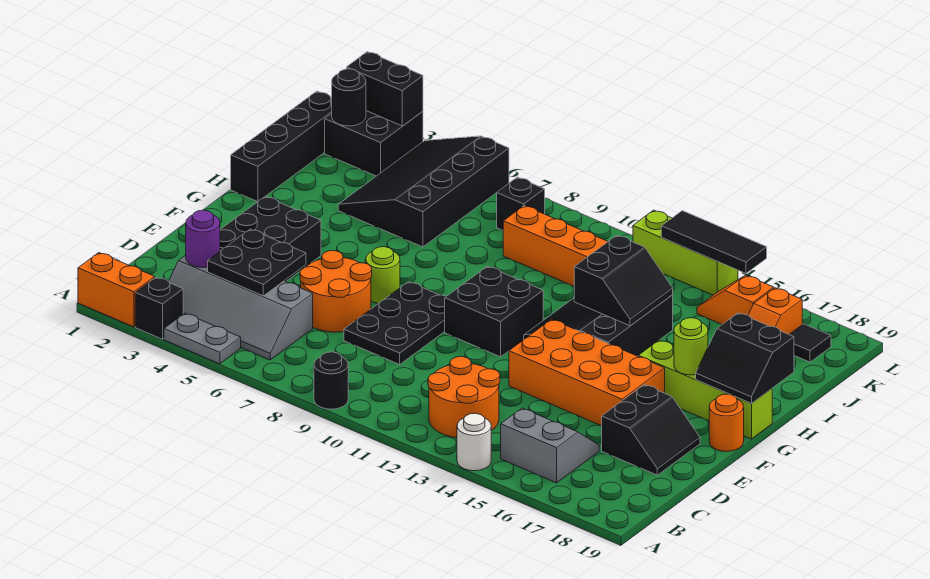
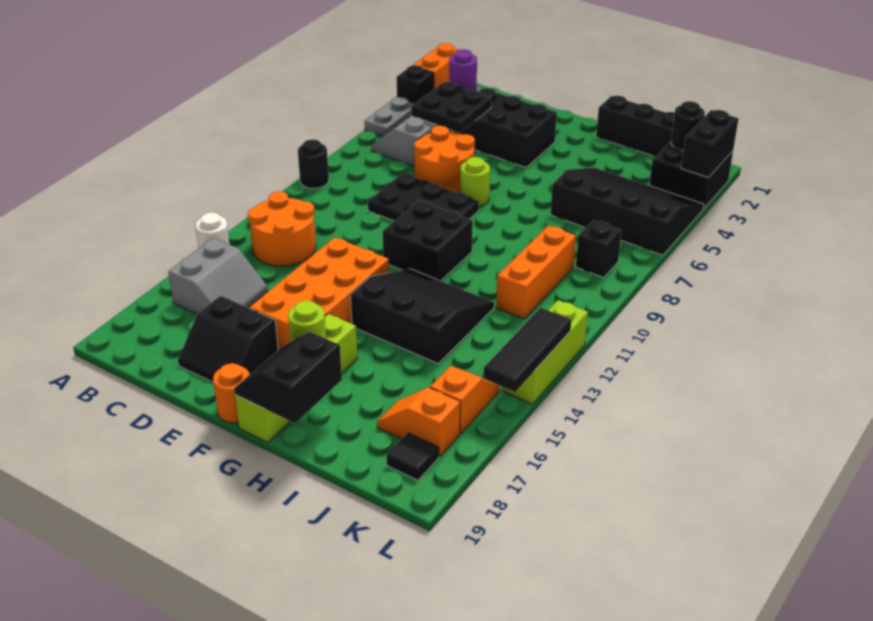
black slope H13:I14 level 2 top 13 -> none

